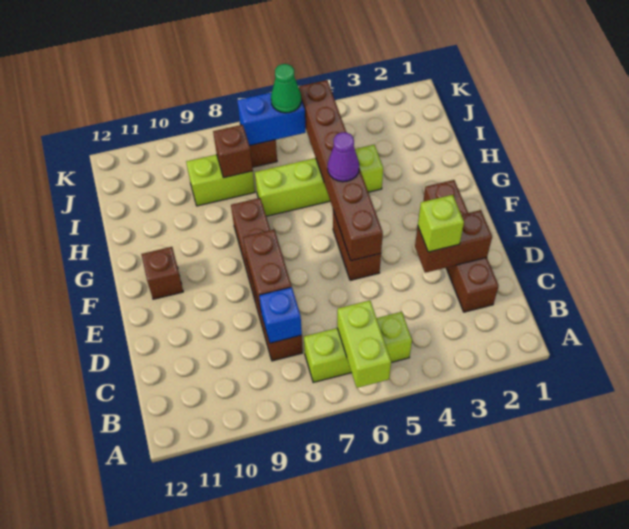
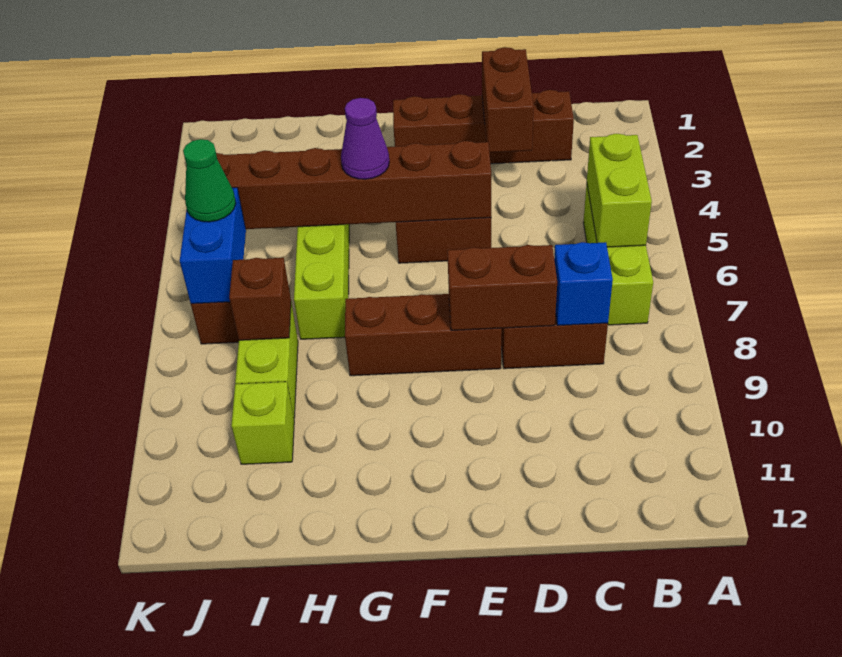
lime brick A6:B6 level 2 -> lime brick B5:B6 level 2
lime brick D3 level 3 -> lime brick I10 level 1
brown brick F11 level 1 -> none

